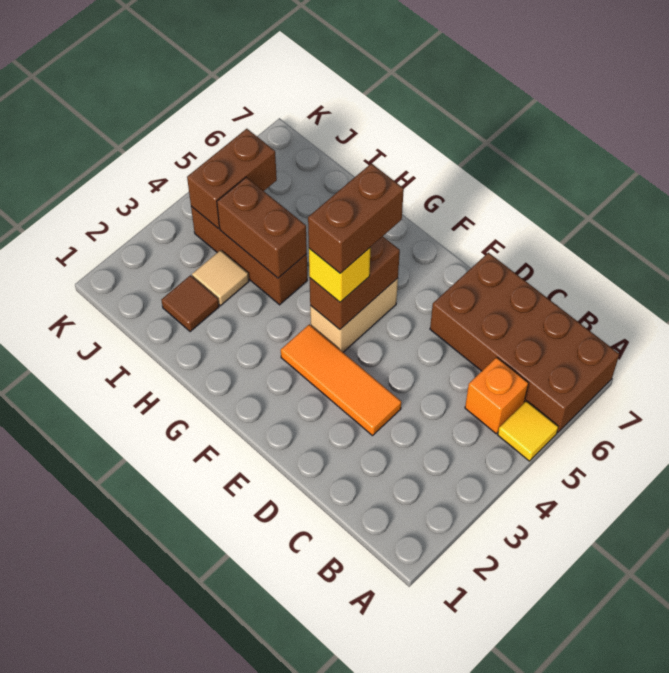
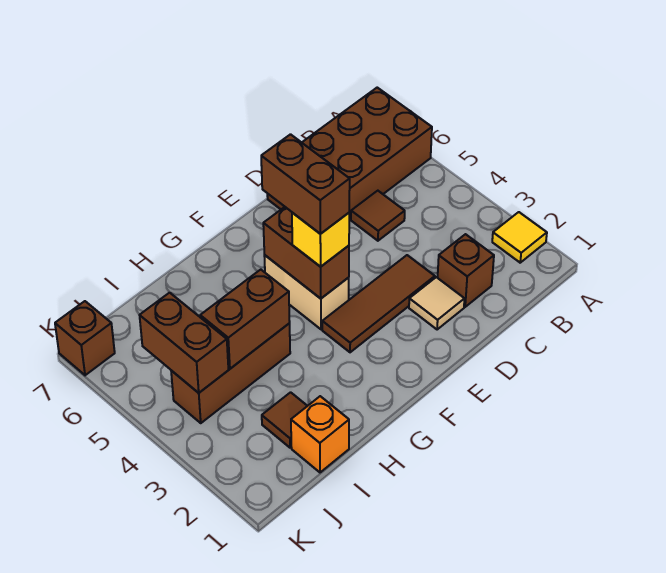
yellow tile A5 level 1 -> yellow tile A2 level 1
orange brick B5 level 1 -> orange brick I1 level 1
none -> brown brick C2 level 1
none -> brown tile C5 level 1
orange tile D3:F3 level 1 -> brown tile D3:F3 level 1
tan tile I3 level 1 -> tan tile D2 level 1
none -> brown brick K7 level 1

